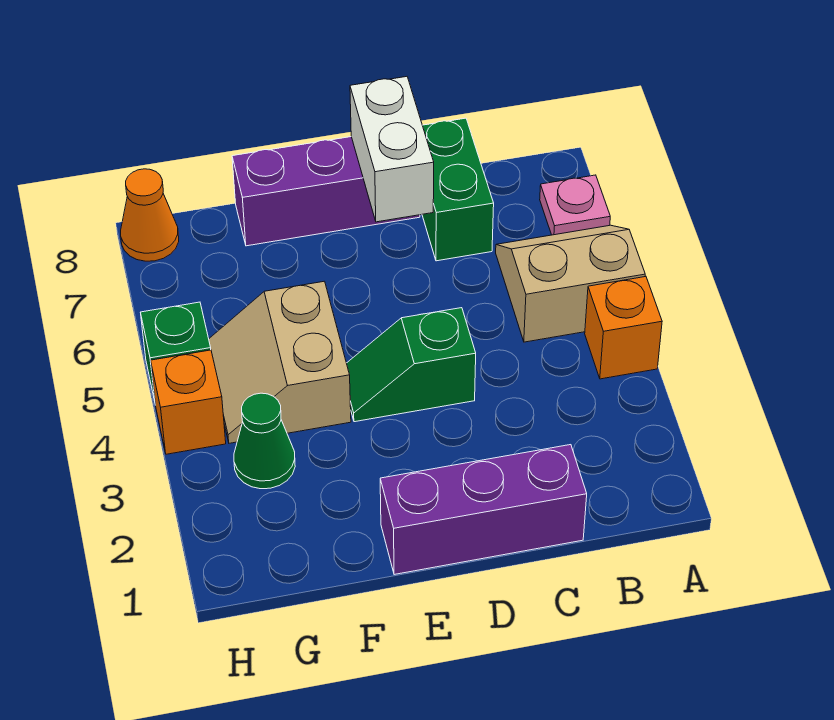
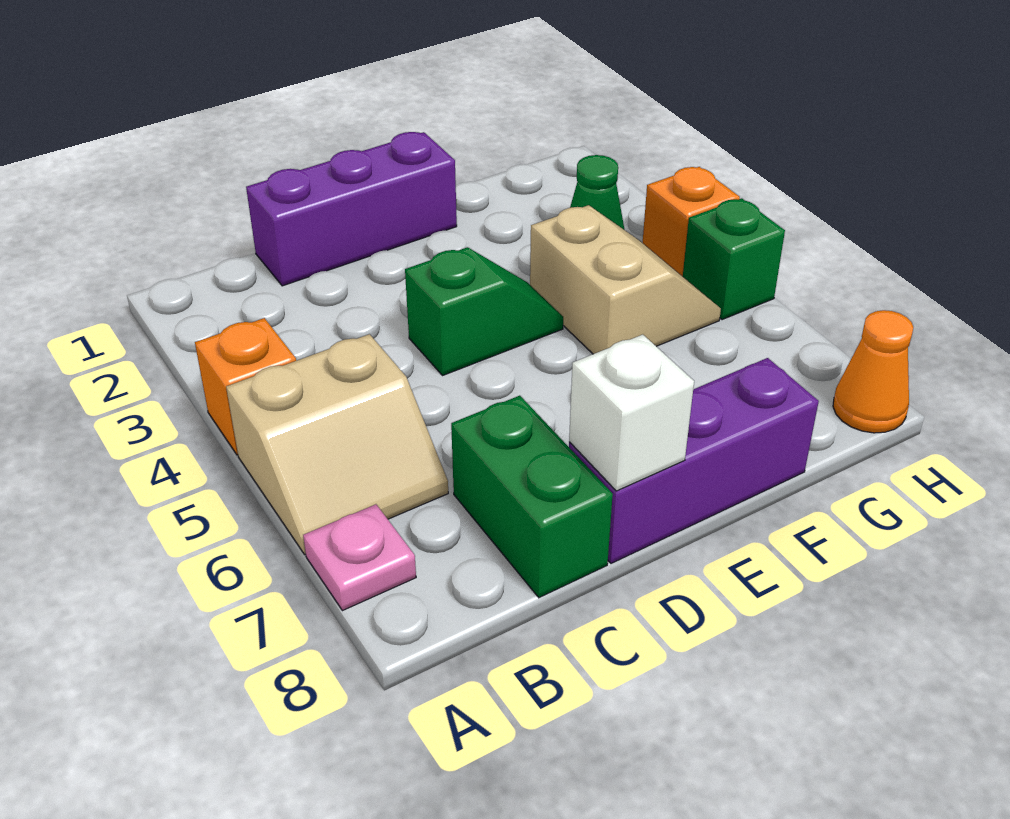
white brick D7:D8 level 2 -> white brick D8 level 2

